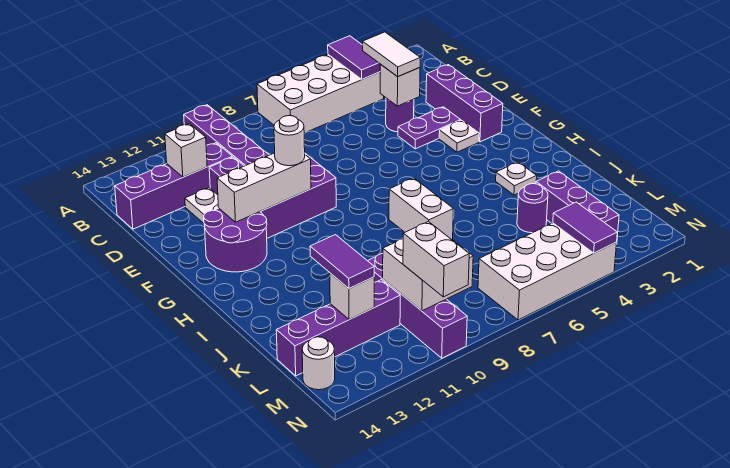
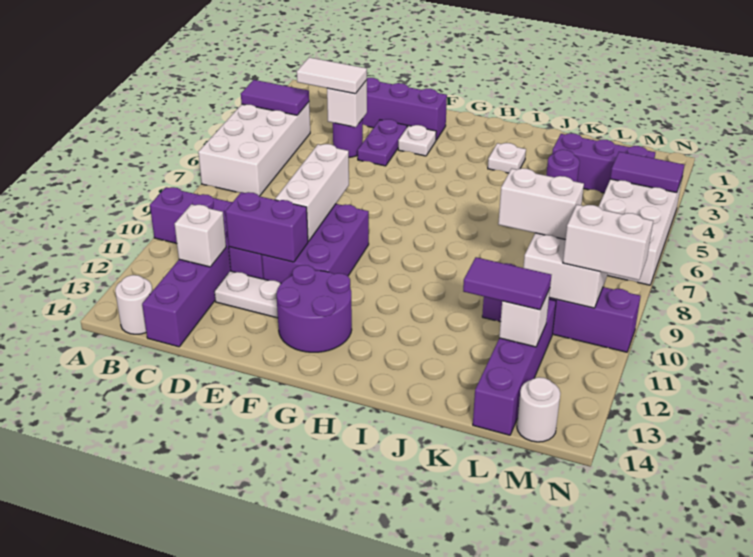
none -> purple brick D11:E11 level 2
white brick F10:F12 level 2 -> white brick E8:E10 level 2
white round brick F10 level 3 -> white round brick B14 level 1

